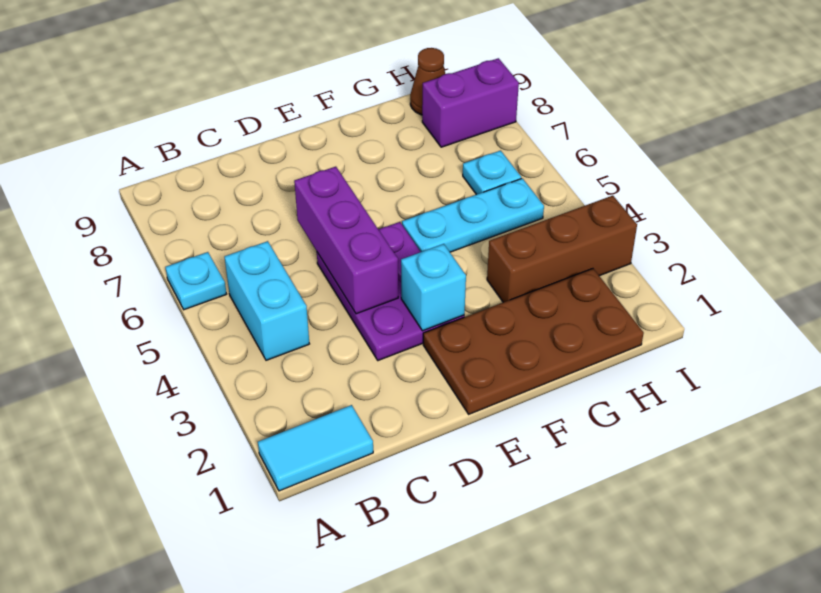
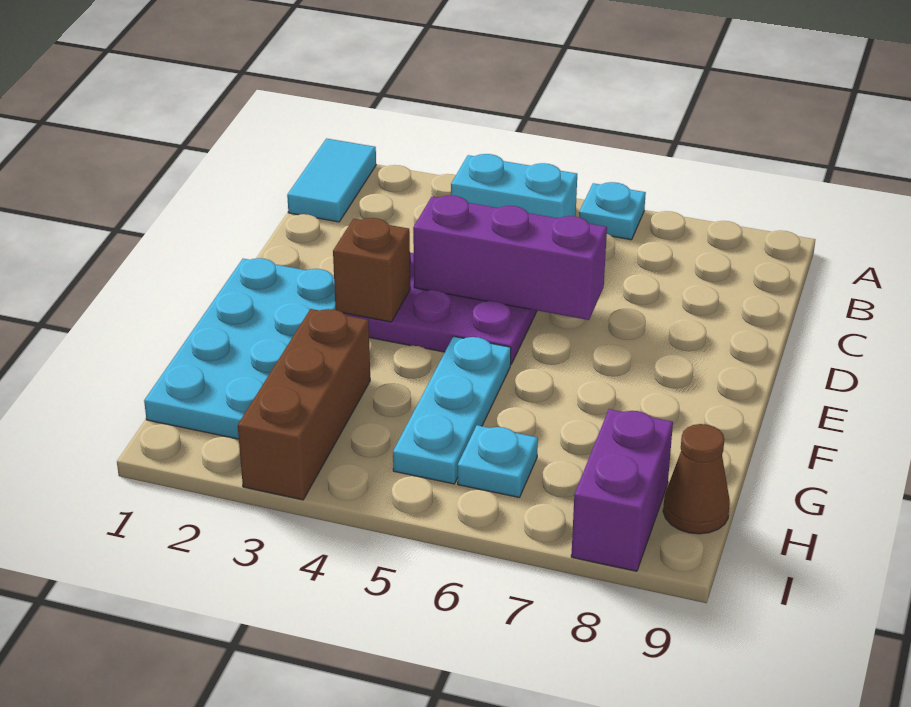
brown plate E1:H2 level 1 -> cyan plate E1:H2 level 1
cyan brick E3 level 2 -> brown brick E3 level 2

